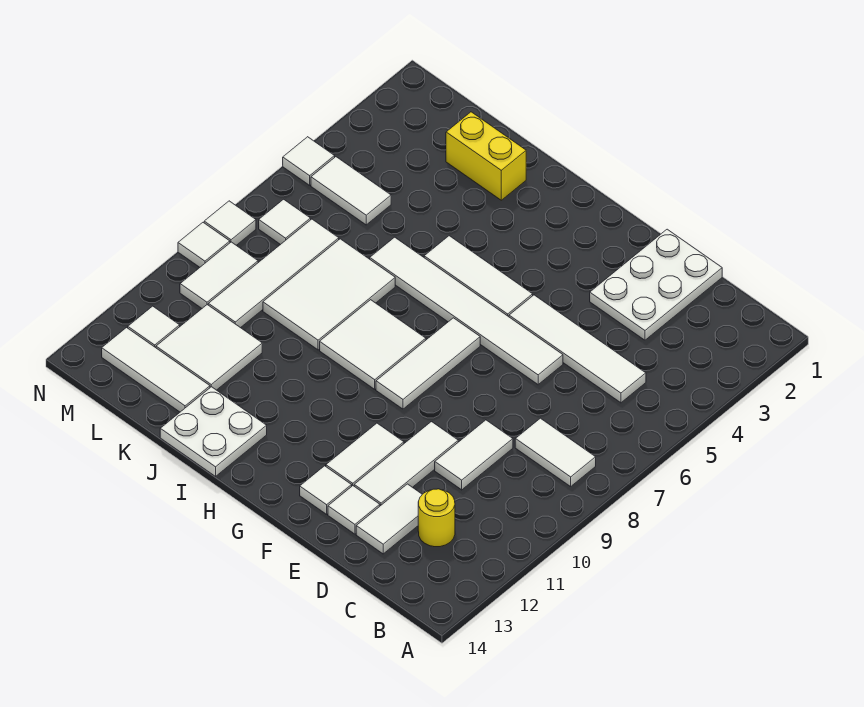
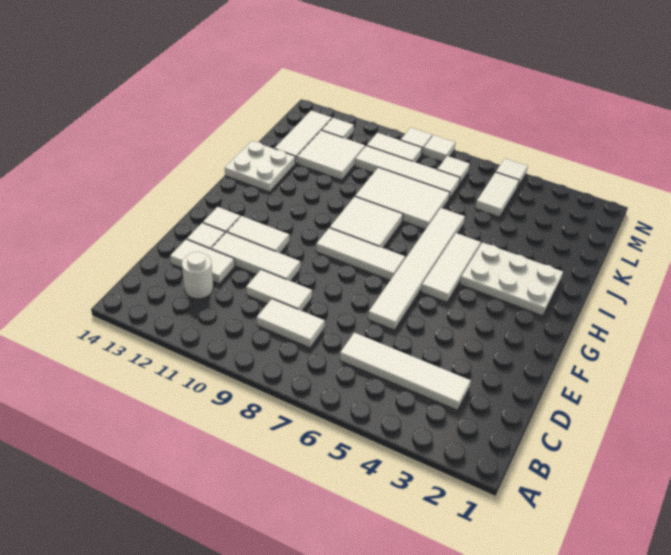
white tile B8:C8 level 1 -> white tile C8:C9 level 1
white tile C5:F5 level 1 -> white tile C3:C6 level 1
yellow round brick C12 level 1 -> white round brick C12 level 1
white plate D1:E3 level 1 -> white plate H2:I4 level 1
yellow brick J2:K2 level 1 -> none

